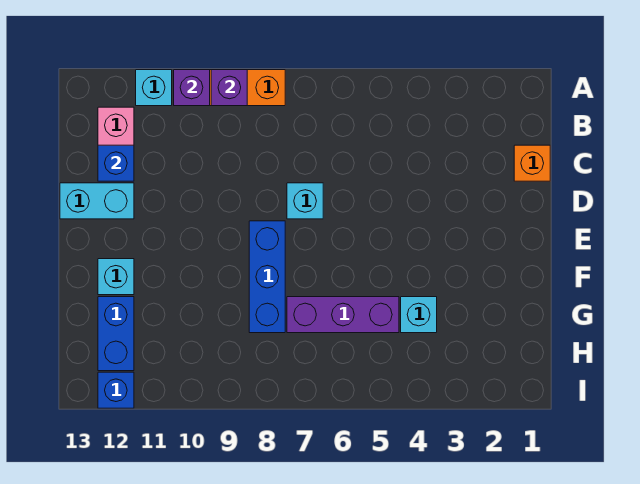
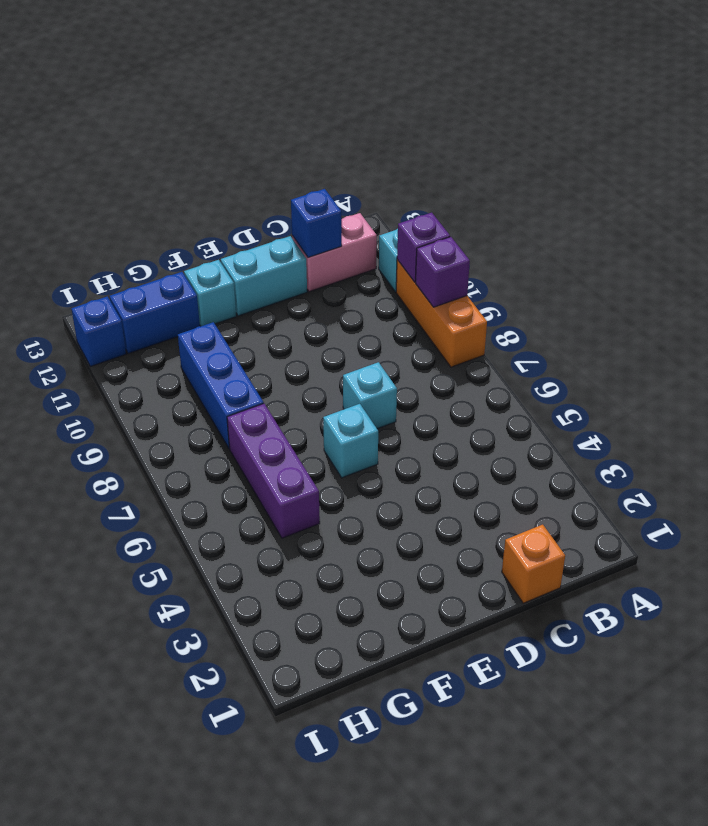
cyan brick D12:D13 level 1 -> cyan brick D12:E12 level 1
blue brick E8:G8 level 1 -> blue brick G8:G10 level 1
cyan brick G4 level 1 -> cyan brick E6 level 1

